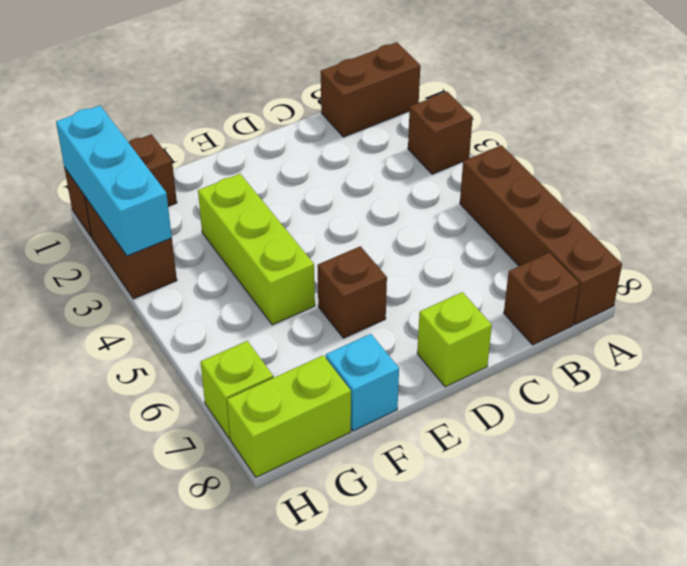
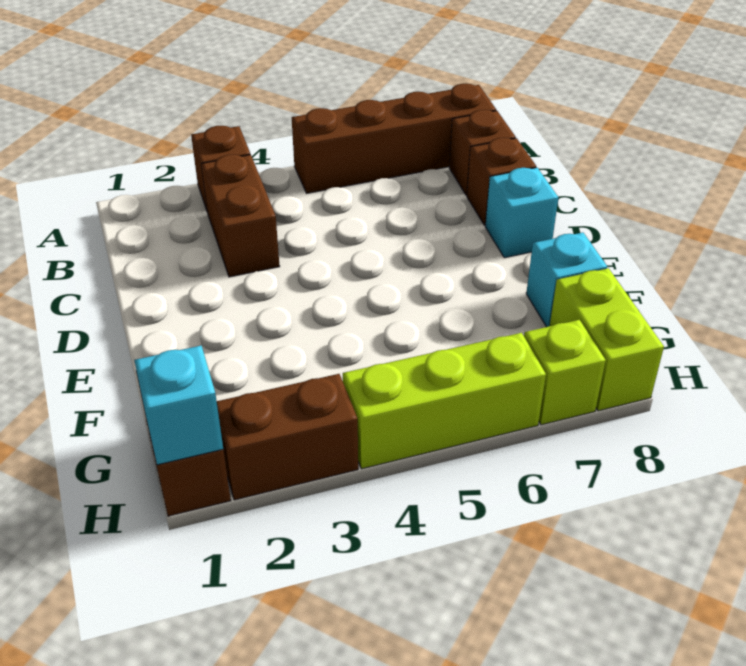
brown brick A1:B1 level 1 -> brown brick B3:C3 level 1
lime brick D8 level 1 -> cyan brick D8 level 1
brown brick E6 level 1 -> brown brick C8 level 1
lime brick F3:F5 level 1 -> lime brick H4:H6 level 1
cyan brick H1:H3 level 2 -> cyan brick H1 level 2

